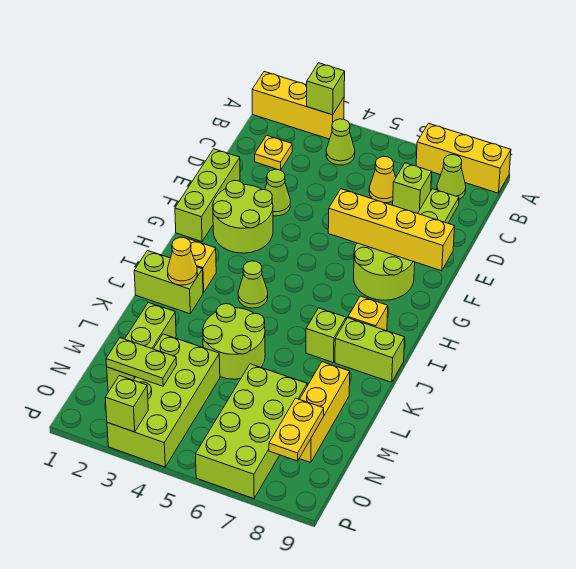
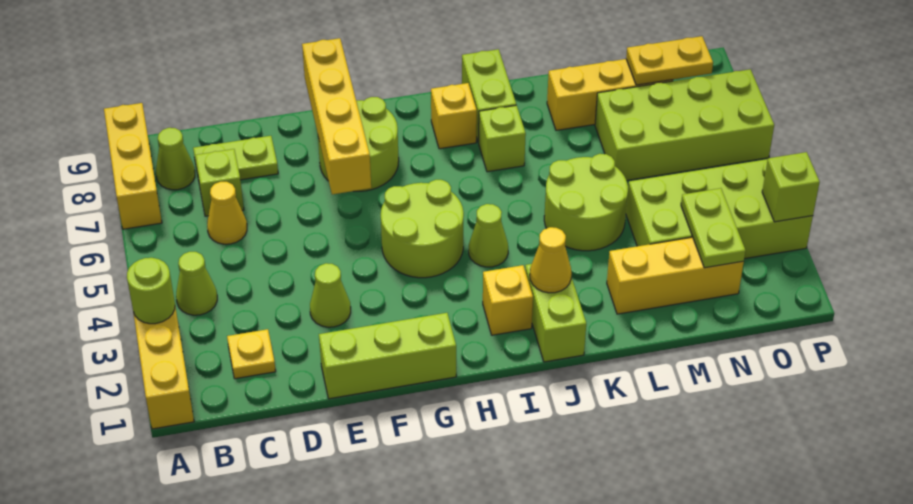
lime brick A3 level 2 -> lime round brick A3 level 2
lime round brick F2:G3 level 1 -> lime round brick G4:H5 level 1
lime brick L2:N2 level 1 -> yellow brick L2:N2 level 1

